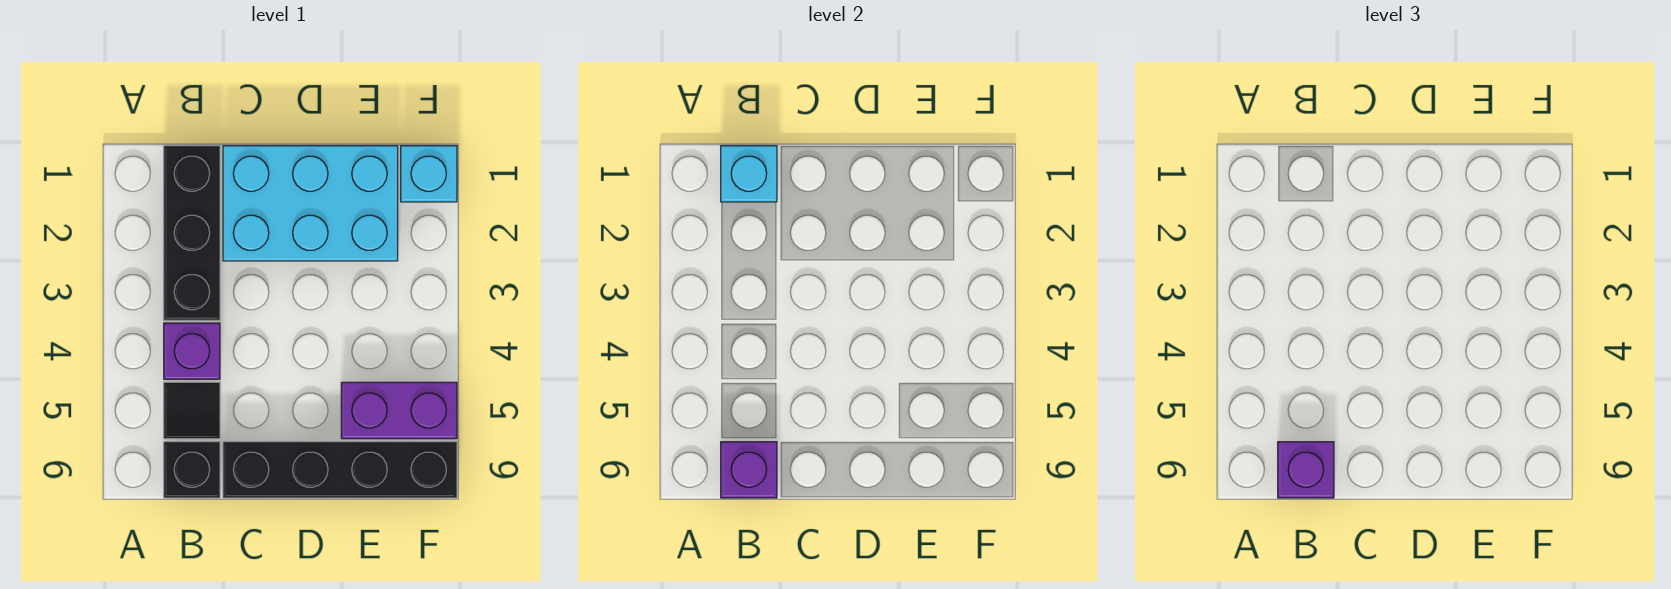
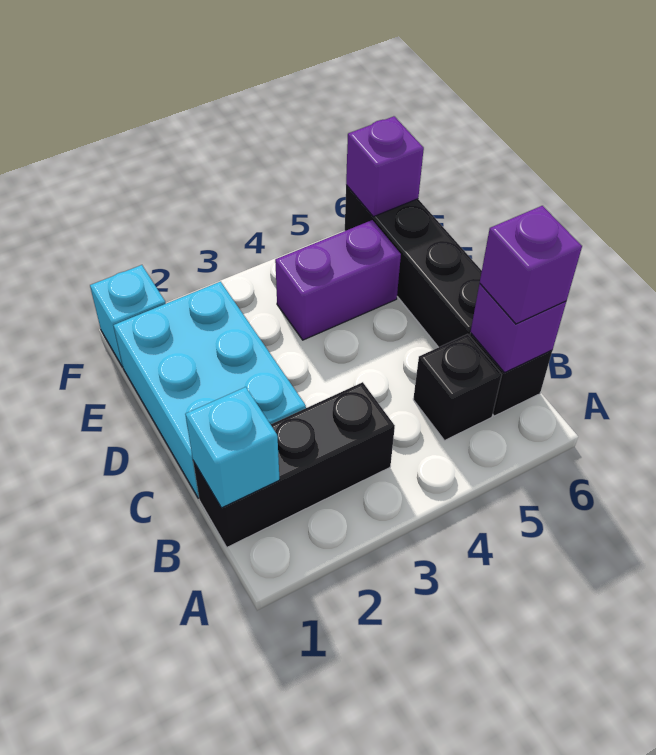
purple brick B4 level 1 -> purple brick F6 level 2
black tile B5 level 1 -> black brick B5 level 1
purple brick E5:F5 level 1 -> purple brick E4:E5 level 1

